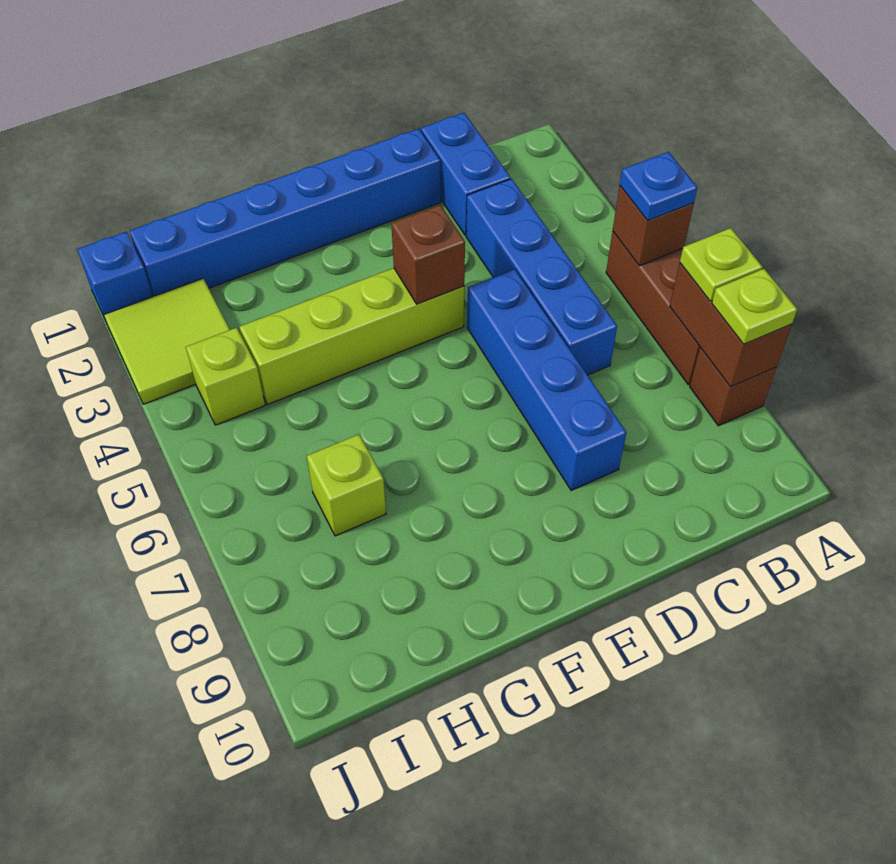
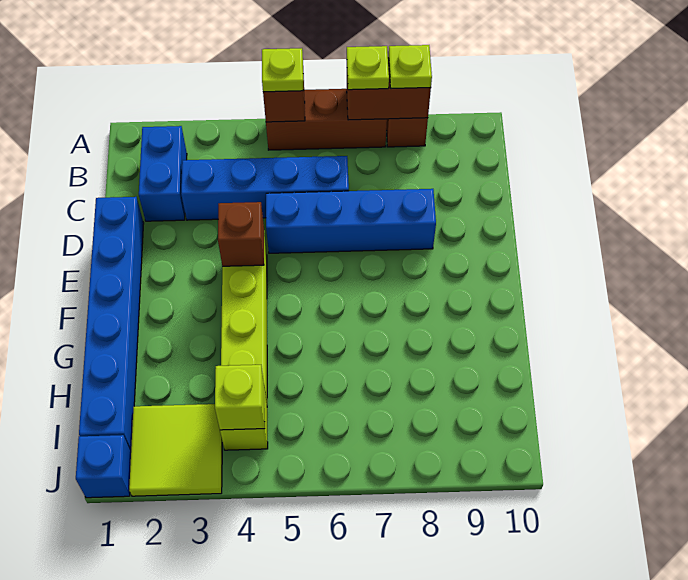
blue plate A5 level 3 -> lime plate A5 level 3
blue brick C1:C2 level 1 -> blue brick B2:C2 level 1
lime brick H7 level 1 -> lime brick I4 level 2

